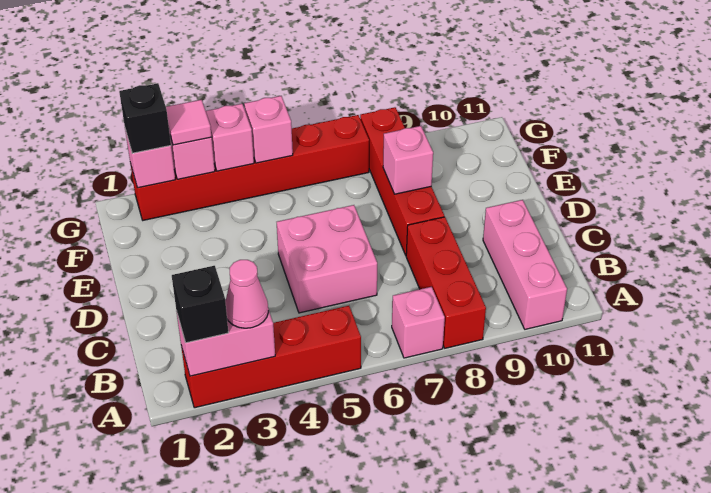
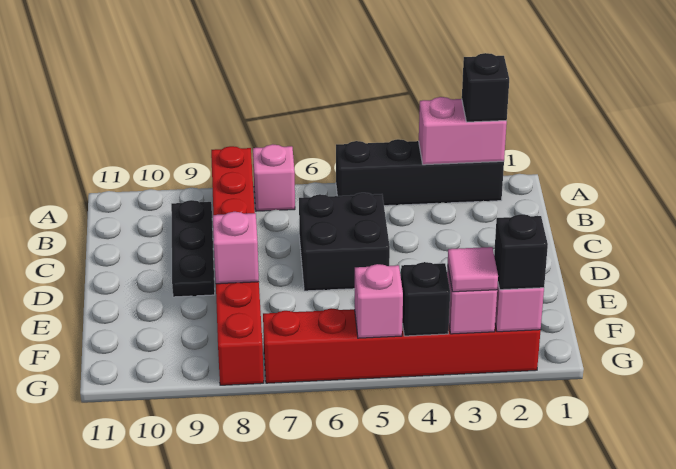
red brick A2:A5 level 1 -> black brick A2:A5 level 1
pink cone A3 level 3 -> none
pink brick A10:C10 level 1 -> none
none -> black plate B9:D9 level 1
pink brick C5:D6 level 1 -> black brick C5:D6 level 1
pink brick G4 level 2 -> black brick G4 level 2

